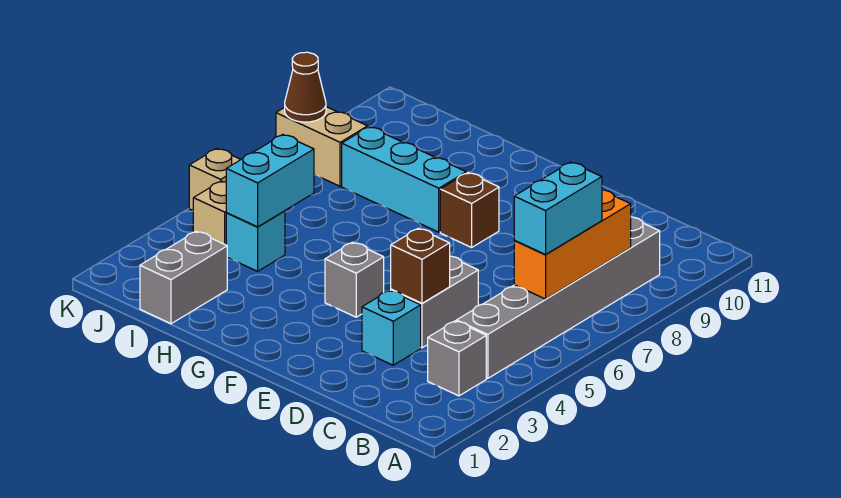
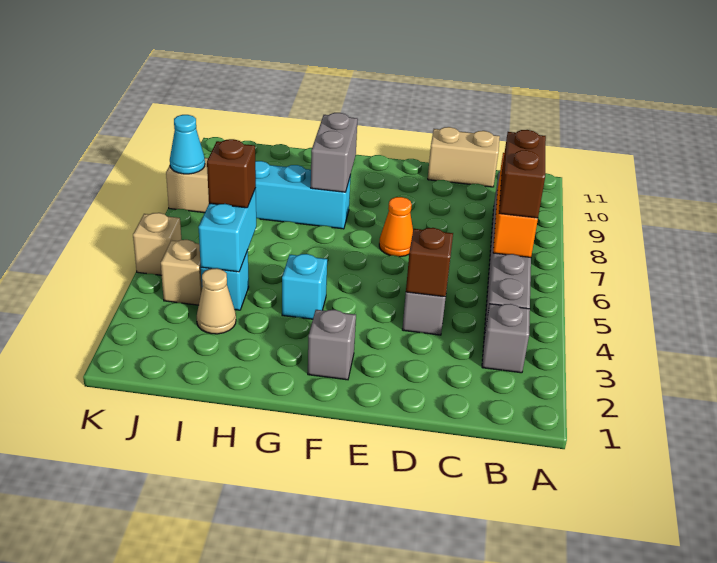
cyan brick B6:B7 level 3 -> brown brick B6:B7 level 3
none -> tan brick C11:D11 level 1
cyan brick D3 level 1 -> cyan brick G4 level 1
none -> orange cone E7 level 1
grey brick F4 level 1 -> grey brick F2 level 1
brown brick F8 level 1 -> brown brick I5 level 3
grey brick I1:I2 level 1 -> grey brick G8:G9 level 2
none -> tan cone I3 level 1
brown cone K8 level 2 -> cyan cone K8 level 2

